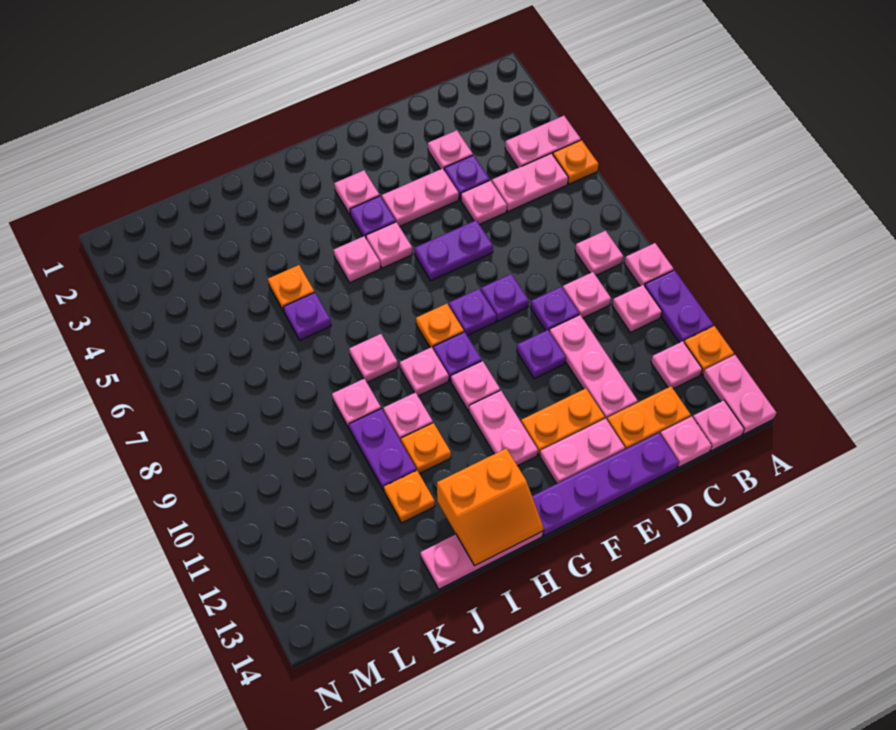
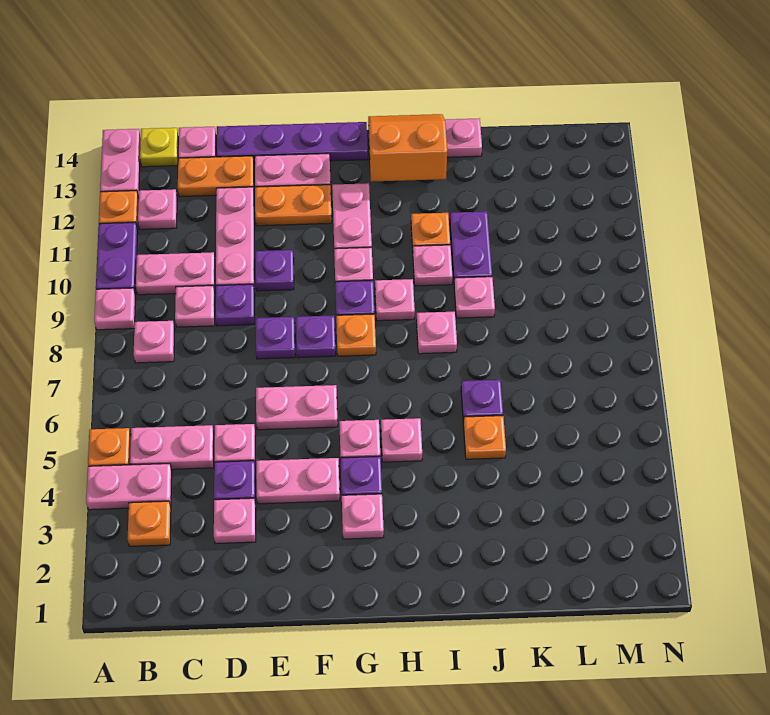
pink plate B10 level 1 -> pink plate B10:C10 level 1
pink plate B14 level 1 -> yellow plate B14 level 1
purple plate E6:F6 level 1 -> pink plate E6:F6 level 1
orange plate J12 level 1 -> orange plate B3 level 1

